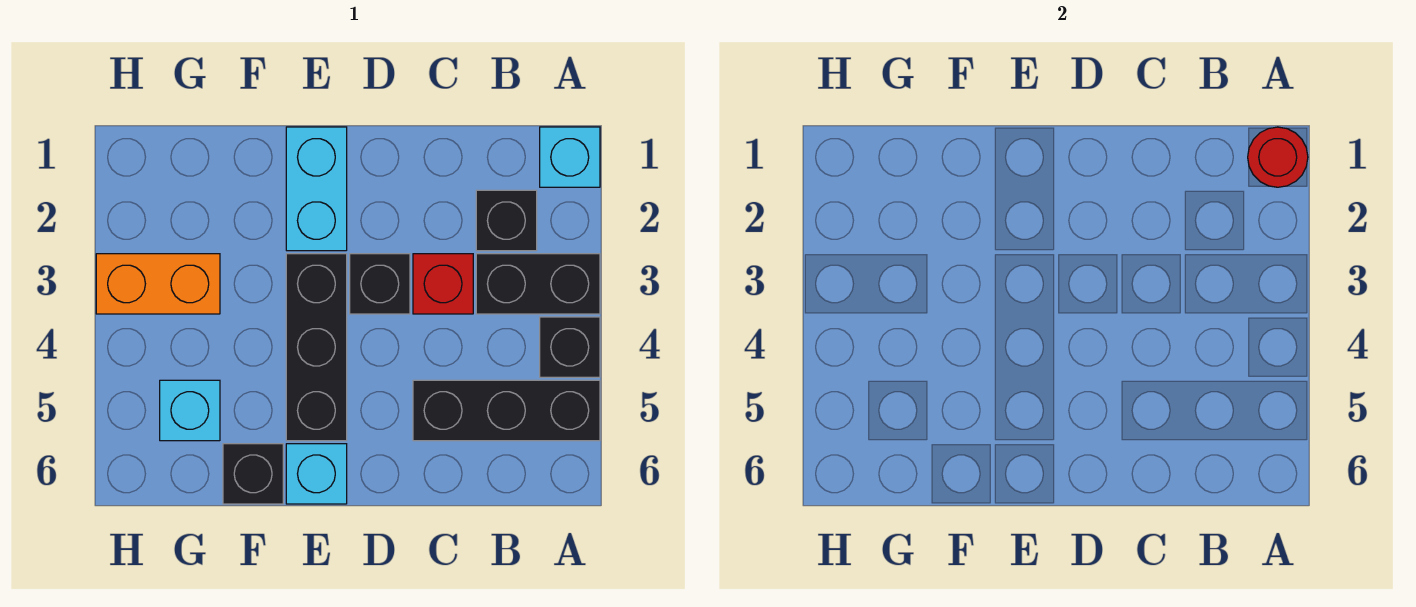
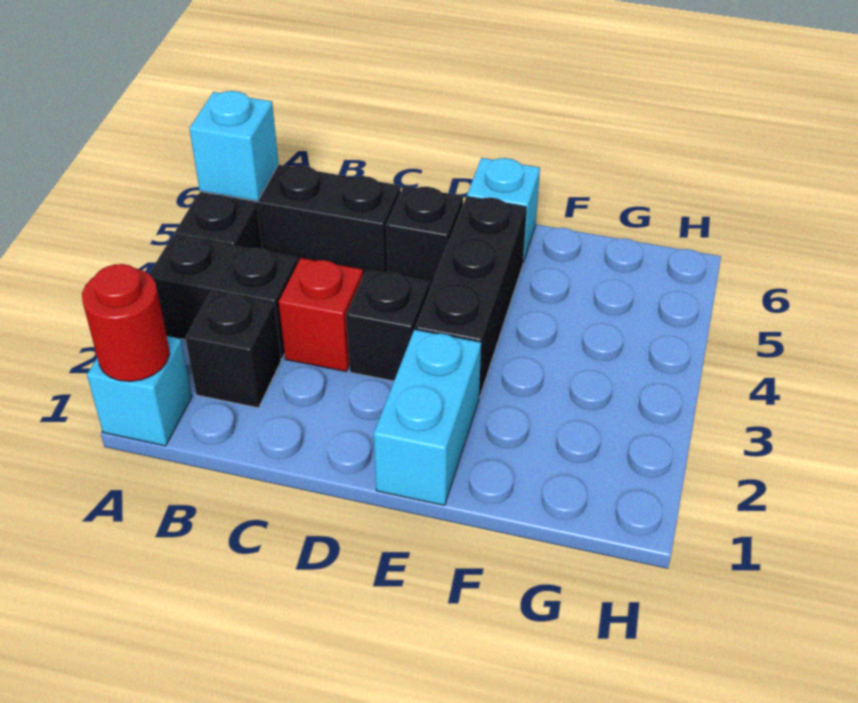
black brick F6 level 1 -> black brick D5 level 1
orange brick G3:H3 level 1 -> none
cyan brick G5 level 1 -> cyan brick A5 level 2

